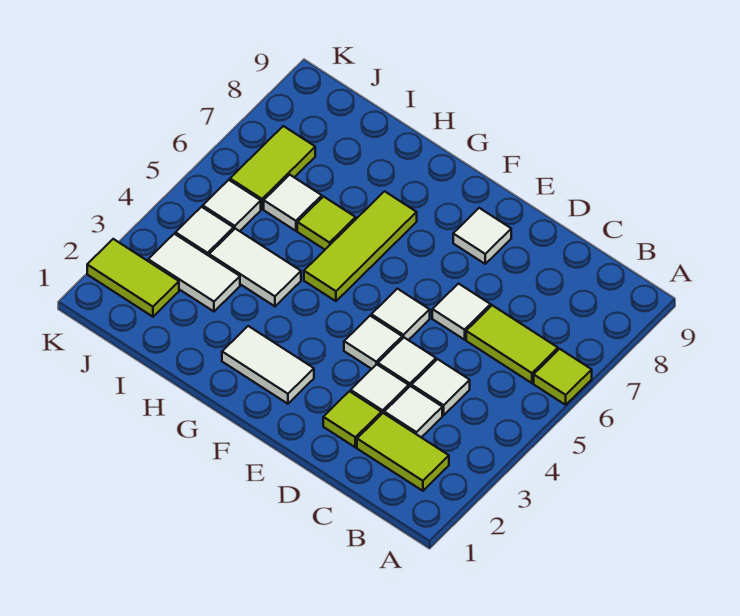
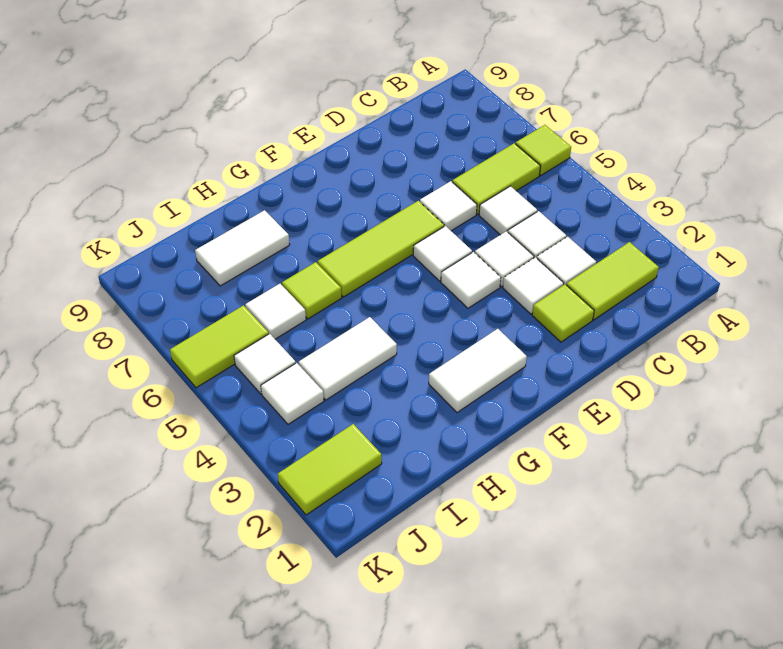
white tile E8 level 1 -> white tile C5 level 1
lime tile G5:G7 level 1 -> lime tile E6:G6 level 1
white tile I3:J3 level 1 -> white tile H8:I8 level 1
lime tile J6:J7 level 1 -> lime tile J6:K6 level 1

